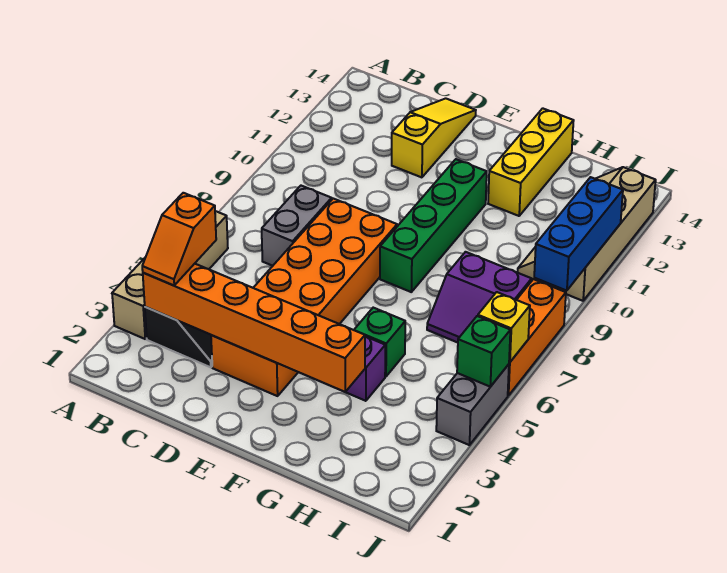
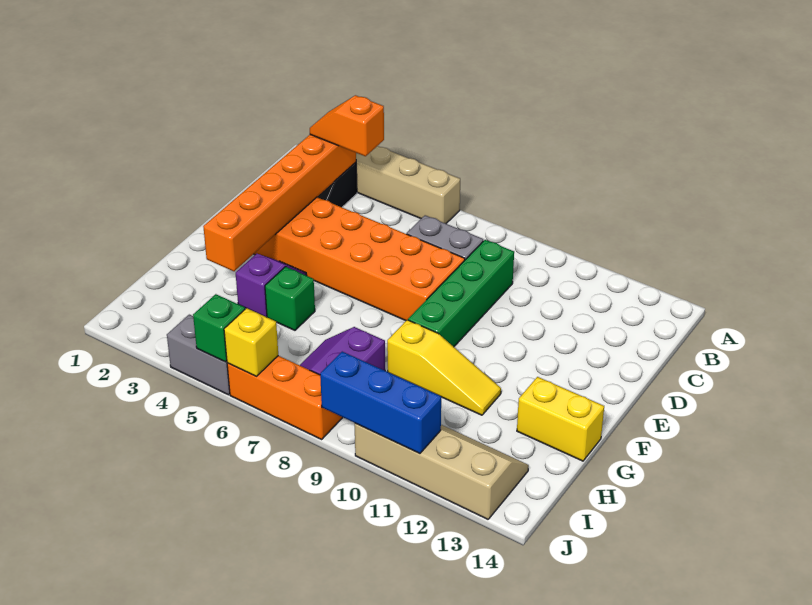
yellow slope D12:D14 level 1 top 12 -> yellow slope G9:G11 level 1 top 9
green brick F8:F11 level 1 -> green brick C9:F9 level 1
yellow brick G12:G14 level 1 -> yellow brick G13:G14 level 1

